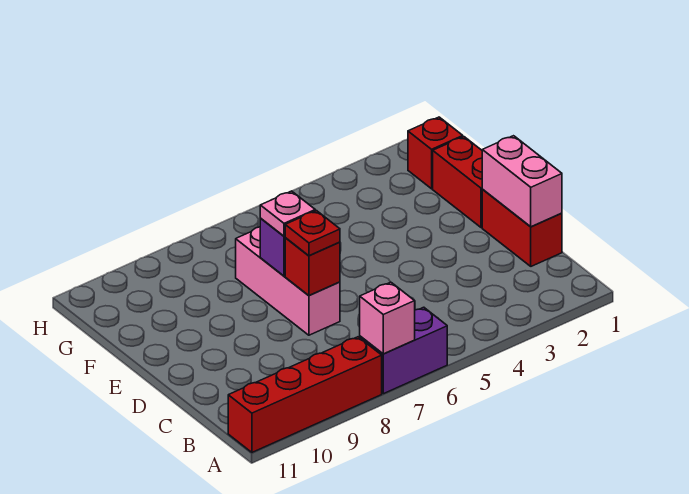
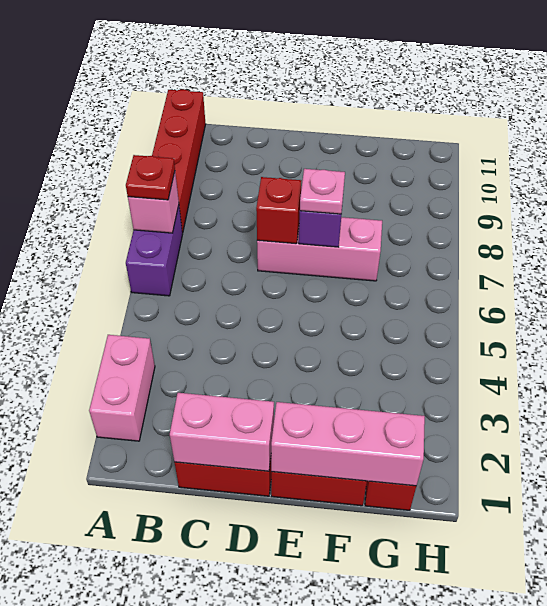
none -> pink brick A2:A3 level 1
red plate D7 level 3 -> red plate A7 level 3
none -> pink brick E1:G1 level 2

